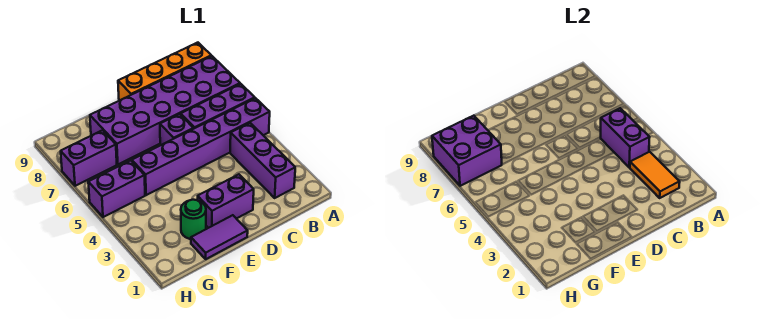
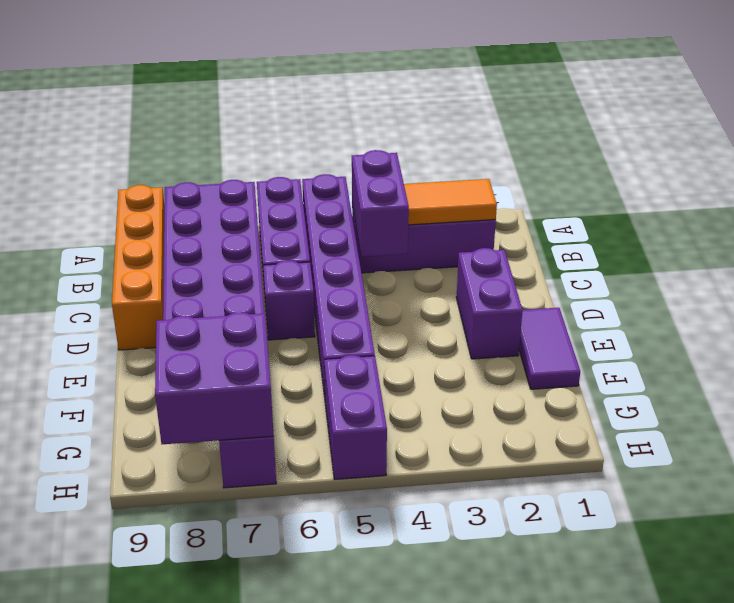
purple brick B4:B5 level 2 -> purple brick B4:C4 level 2
green round brick F2 level 1 -> none

